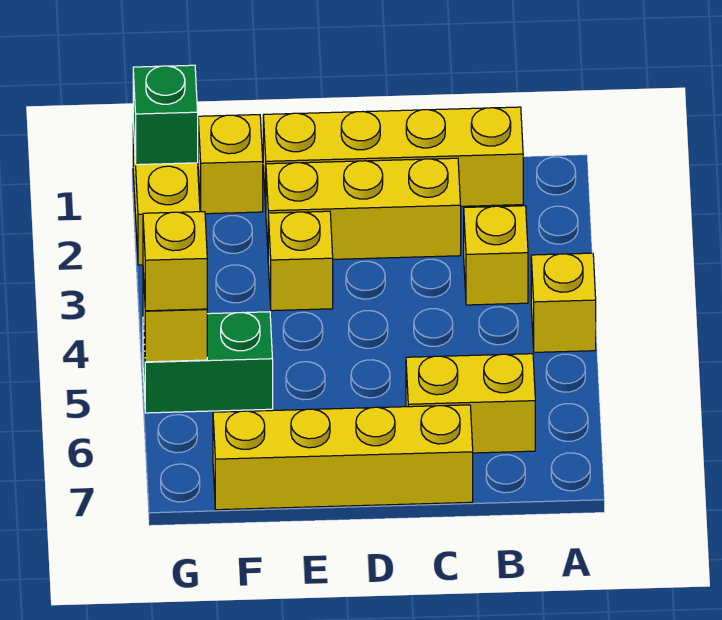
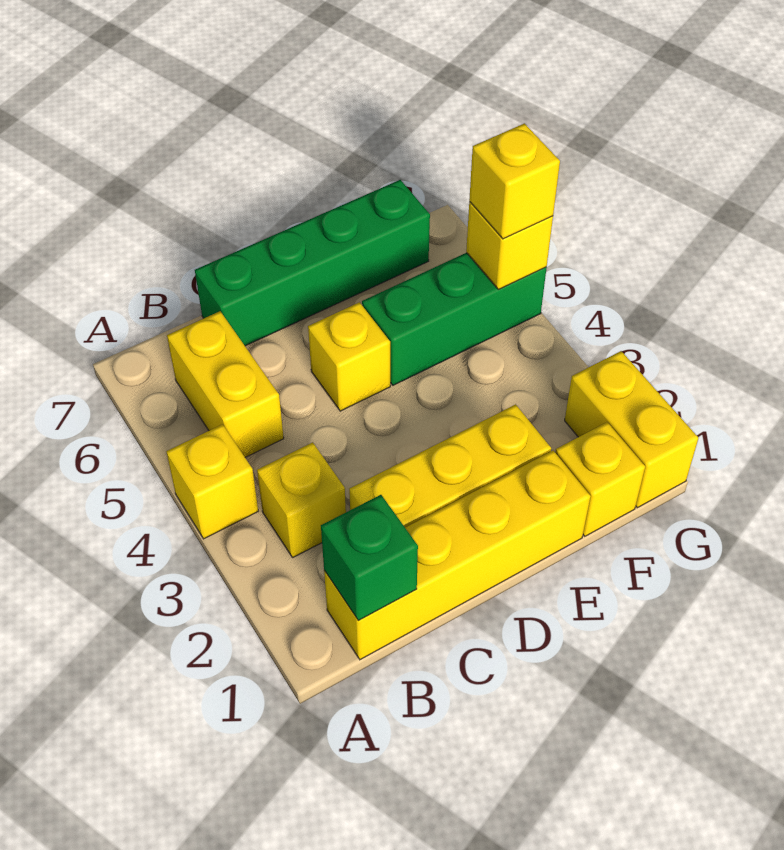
yellow brick B6:C6 level 1 -> yellow brick B5:B6 level 1
yellow brick C7:F7 level 1 -> green brick C7:F7 level 1
yellow brick E3 level 1 -> yellow brick D5 level 1
green brick F5:G5 level 1 -> green brick E5:G5 level 1
green brick G1 level 2 -> green brick B1 level 2

